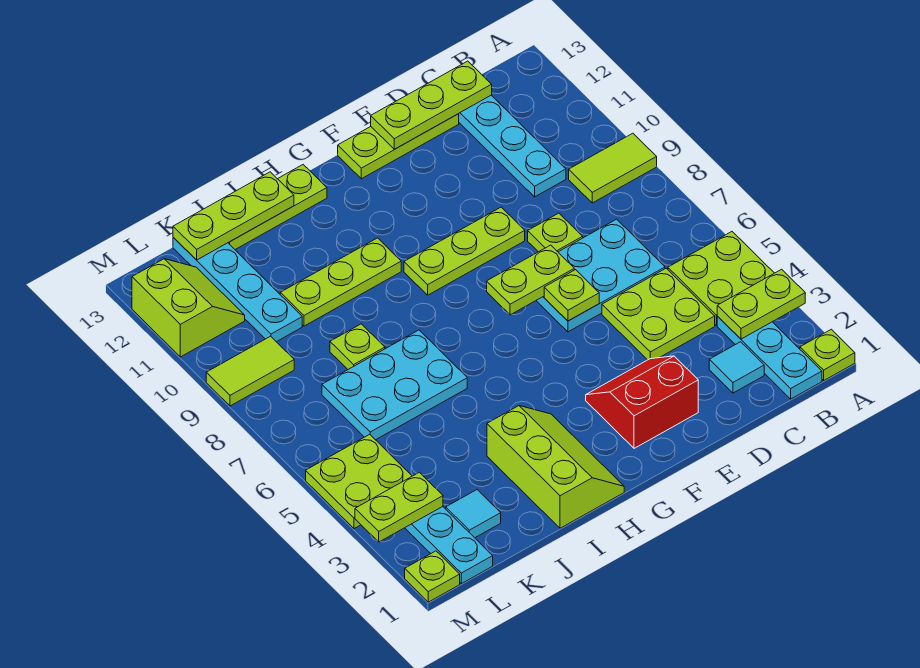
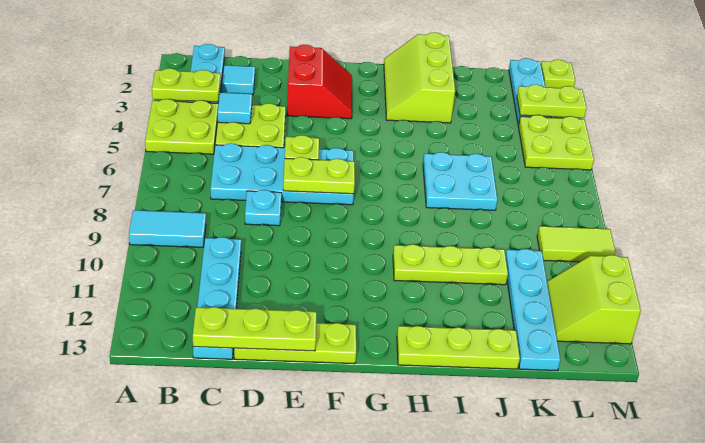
lime plate A1 level 1 -> none
lime tile A9:B9 level 1 -> cyan tile A9:B9 level 1
cyan plate C6:E7 level 1 -> cyan plate C6:F7 level 1
lime plate D8 level 1 -> cyan plate D8 level 1
red slope E2:F3 level 1 top 2 -> red slope E2:F3 level 1 top E
lime plate E9:G9 level 1 -> none
cyan plate I6:K7 level 1 -> cyan plate I6:J7 level 1
lime plate I13:K13 level 2 -> none
lime plate J8 level 1 -> none
cyan tile K2 level 1 -> cyan tile C4 level 2

